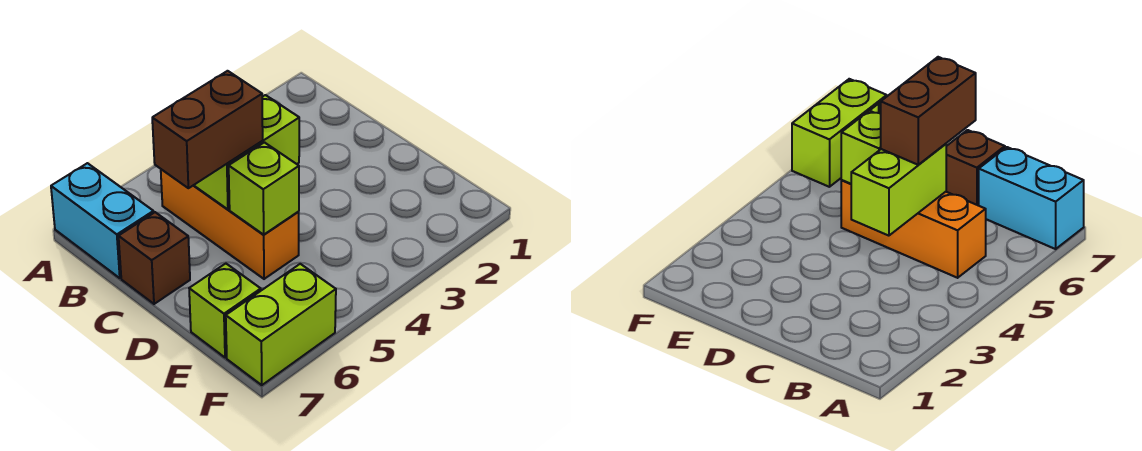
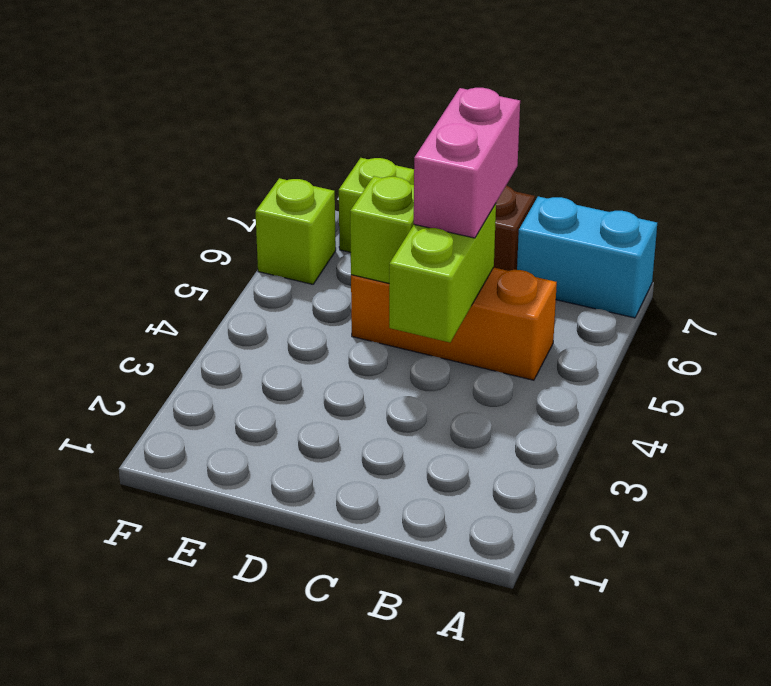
brown brick C5:C6 level 3 -> pink brick C5:C6 level 3
lime brick F6:F7 level 1 -> lime brick F6 level 1

